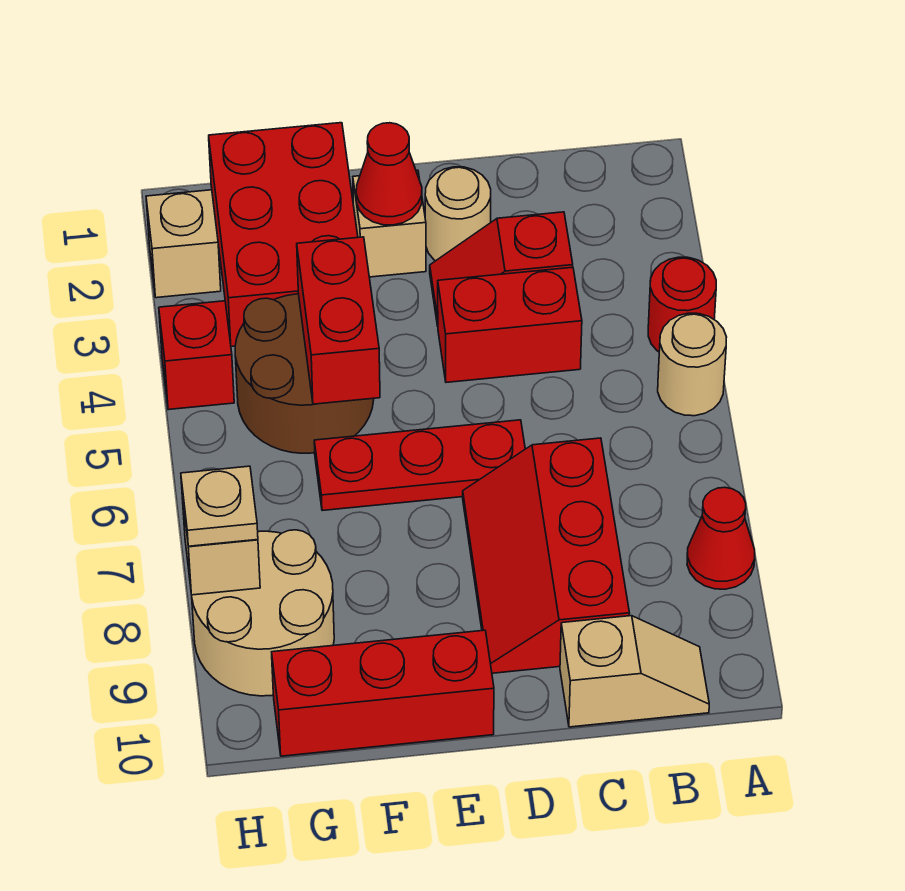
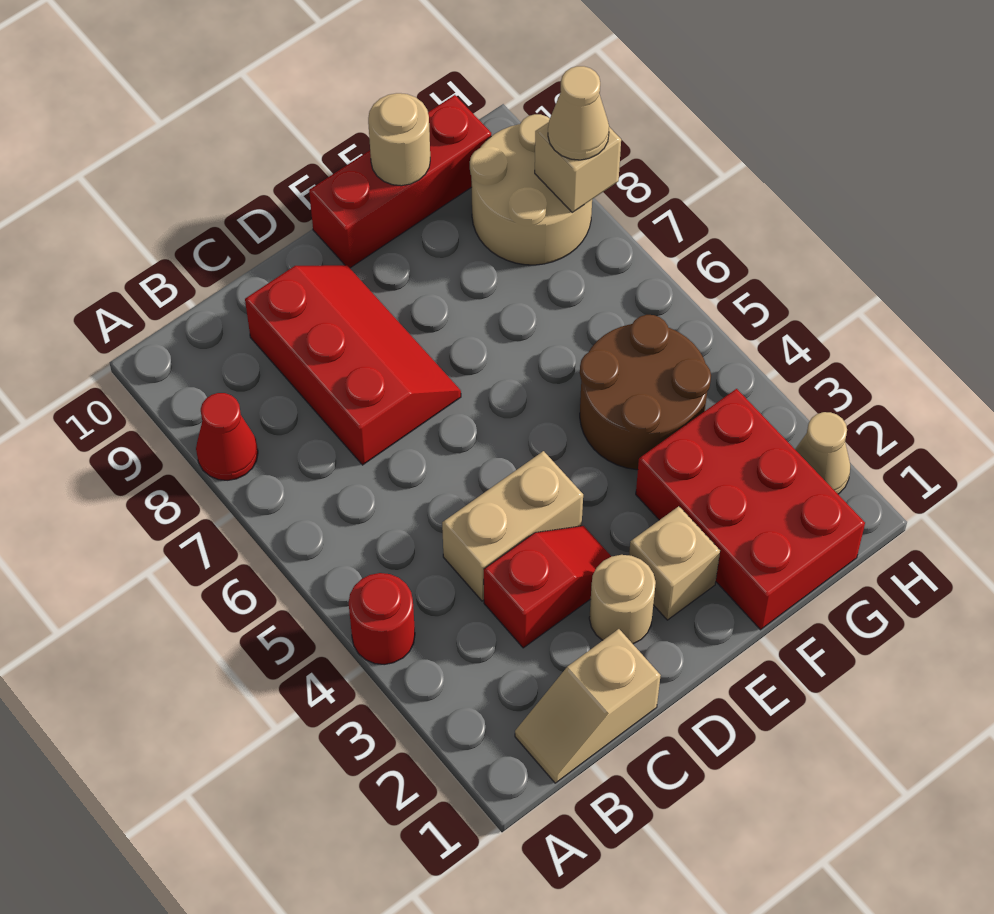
tan round brick A5 level 1 -> tan round brick F10 level 2
tan slope B10:C10 level 1 top C -> tan slope B1:C1 level 1 top C
red brick C4:D4 level 1 -> tan brick C4:D4 level 1
red plate D6:F6 level 1 -> none
red cone E2 level 2 -> none
red brick F4:F5 level 2 -> none
tan brick H2 level 1 -> tan cone H2 level 1
red brick H4 level 1 -> none
tan plate H8 level 3 -> tan cone H8 level 3

